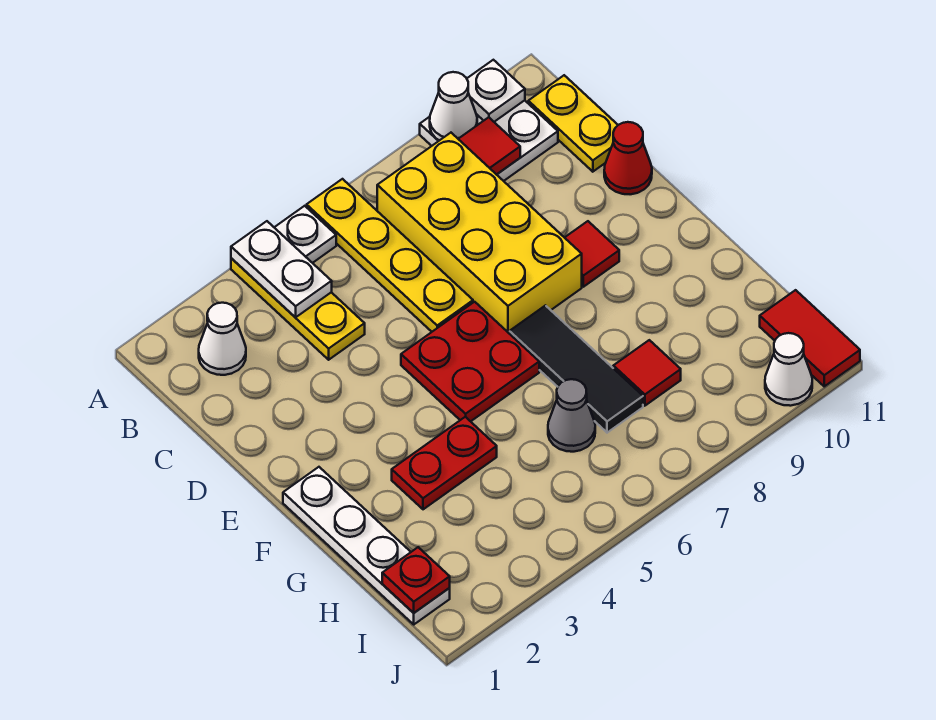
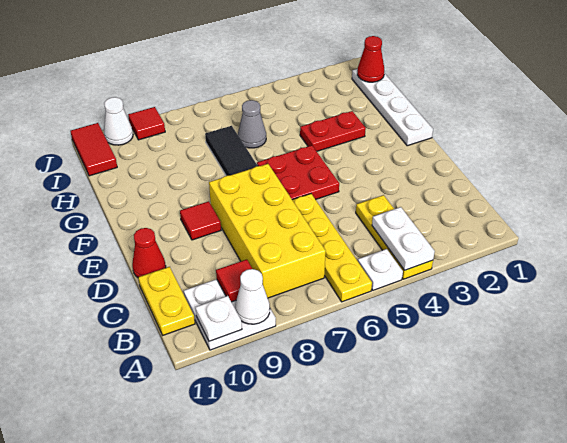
white cone B2 level 1 -> none
red tile H8 level 1 -> red tile J9 level 1
red plate I1 level 2 -> red cone I1 level 2

